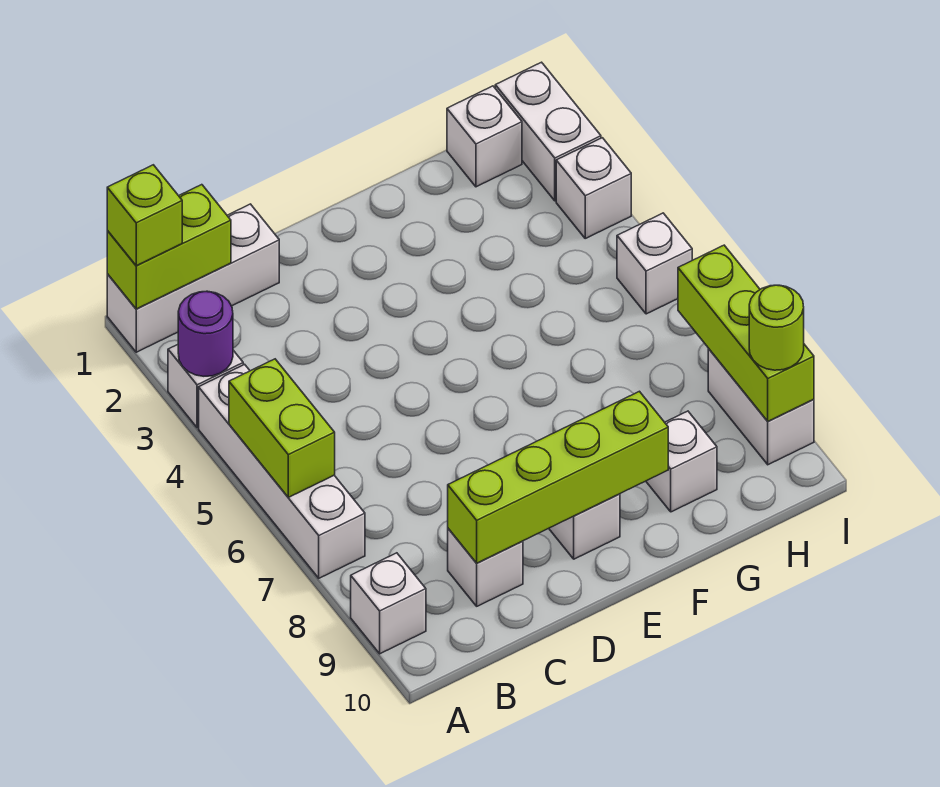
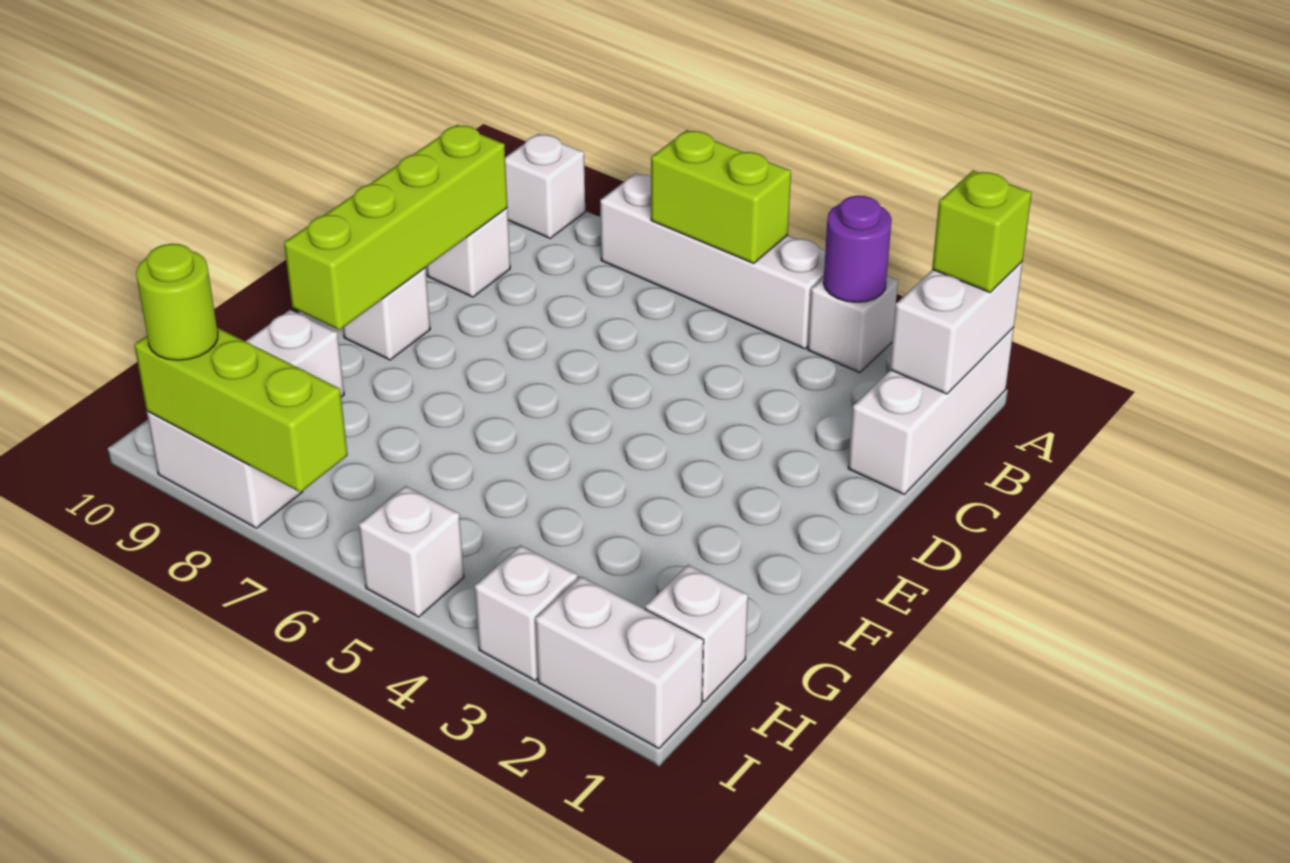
lime brick A1:B1 level 2 -> white brick A1:B1 level 2

